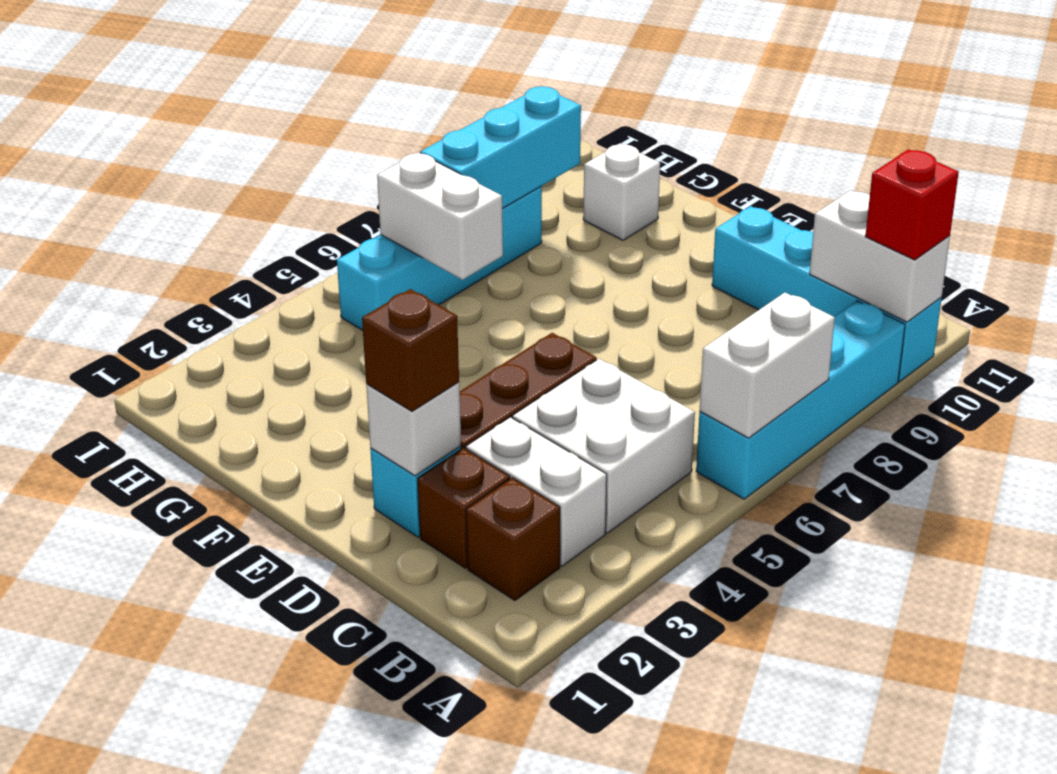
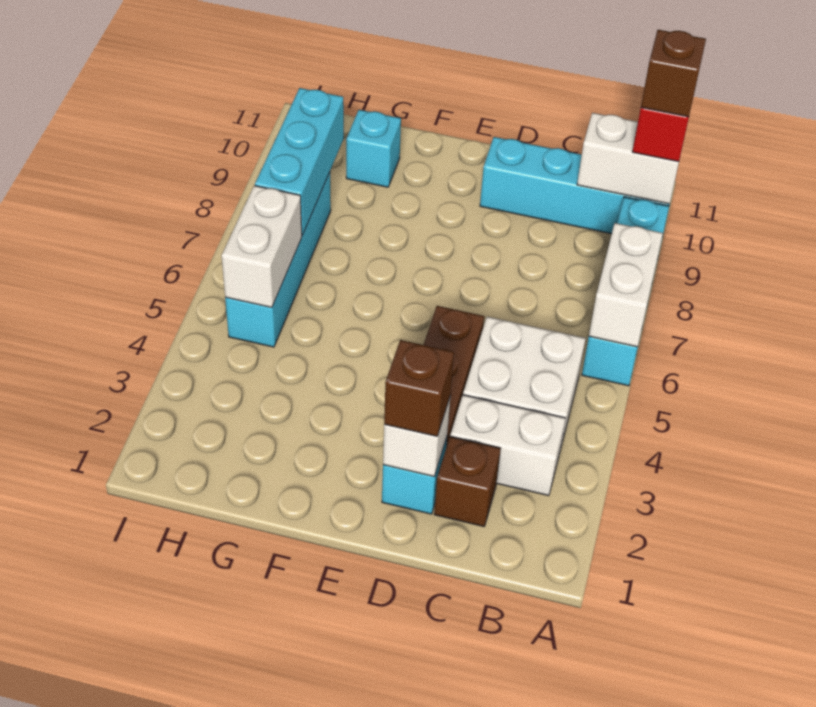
brown brick B2 level 1 -> brown brick A10 level 4
white brick G6:H6 level 2 -> white brick H5:H6 level 2
white brick G10 level 1 -> cyan brick G10 level 1

